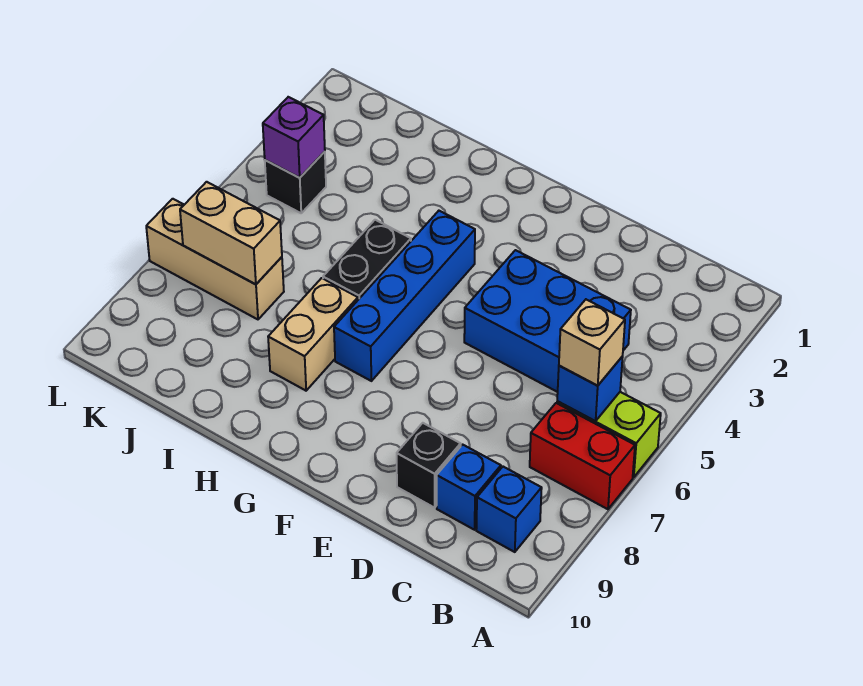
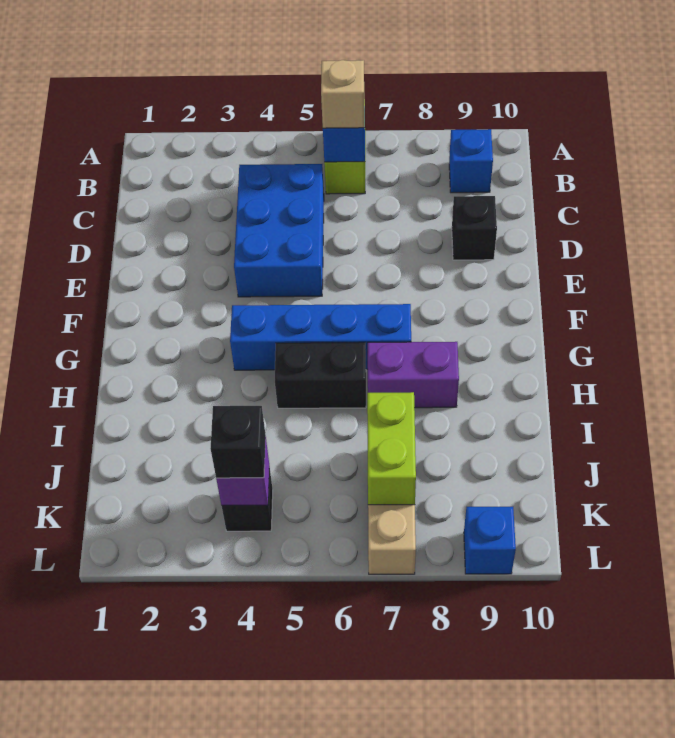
red brick A7:B7 level 1 -> none
blue brick C9 level 1 -> blue brick L9 level 1
tan brick H7:H8 level 1 -> purple brick H7:H8 level 1
tan brick J7:K7 level 2 -> lime brick J7:K7 level 2
none -> black brick K4 level 3

